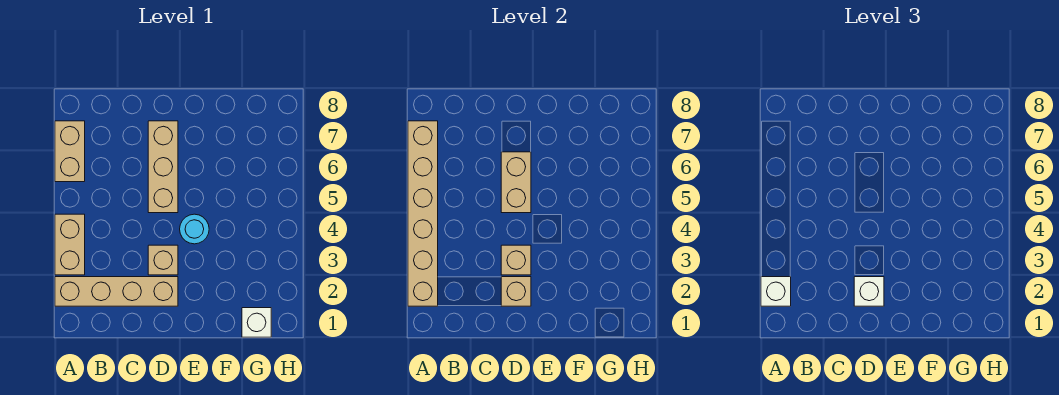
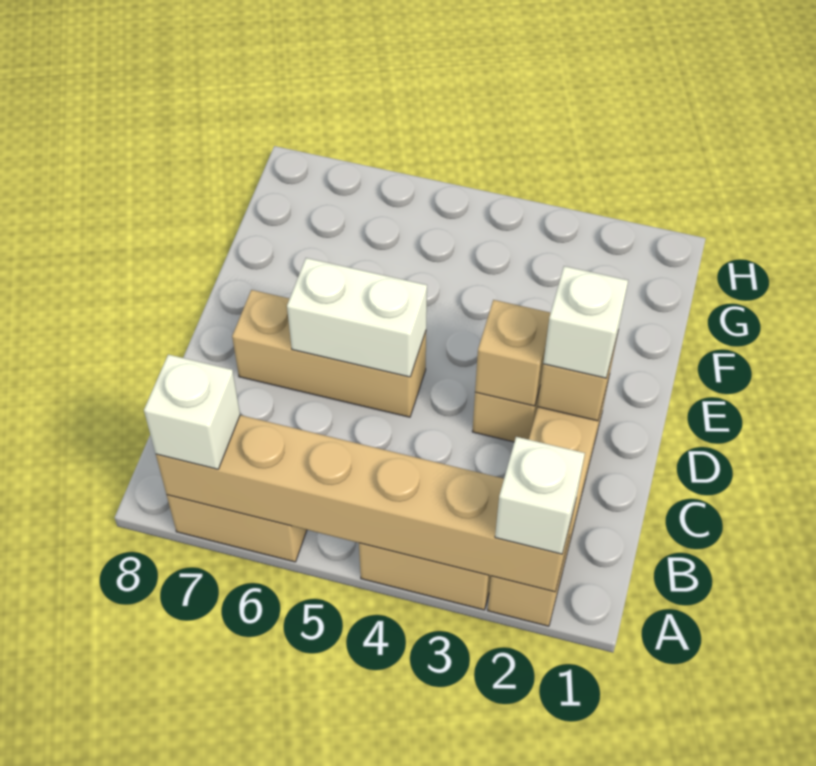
tan brick D5:D6 level 2 -> white brick D5:D6 level 2
cyan round brick E4 level 1 -> none
white brick G1 level 1 -> white brick A7 level 3

